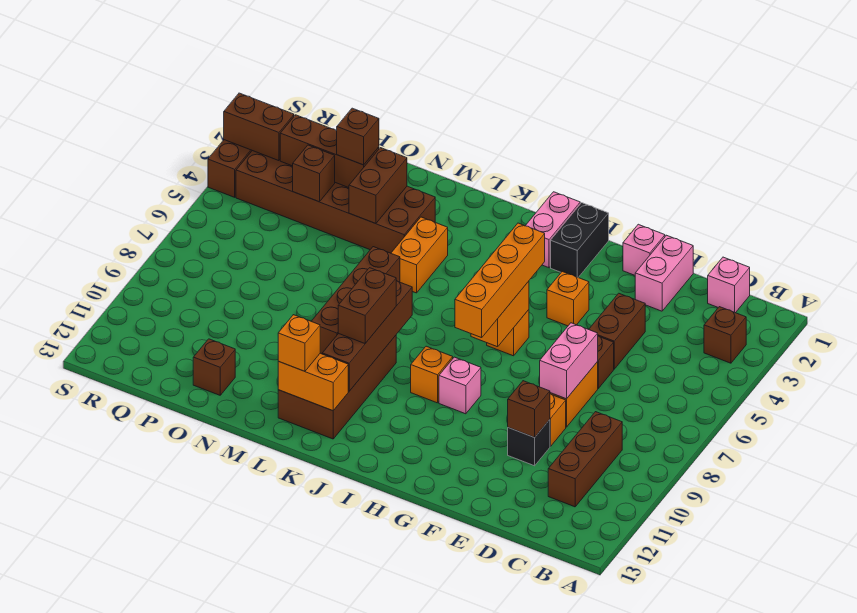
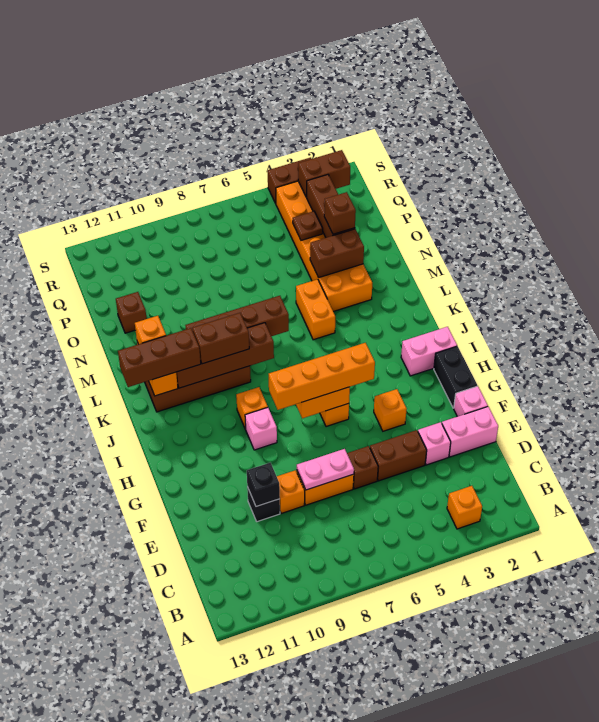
brown brick B3 level 1 -> orange brick B3 level 1
pink brick C1 level 1 -> pink brick E3 level 1
brown brick C9:C11 level 1 -> brown brick K11:K13 level 3
pink brick E7:E8 level 2 -> pink plate E7:E8 level 2
brown brick E10 level 2 -> black brick E10 level 2
black brick H1:H2 level 1 -> black brick G1:H1 level 1
orange brick L4:L5 level 1 -> orange brick L5:M5 level 1
brown brick M3:R4 level 1 -> orange brick M3:R4 level 1
brown brick P4 level 2 -> brown plate P4 level 2
brown brick R3:S3 level 2 -> brown brick R2:R3 level 2

